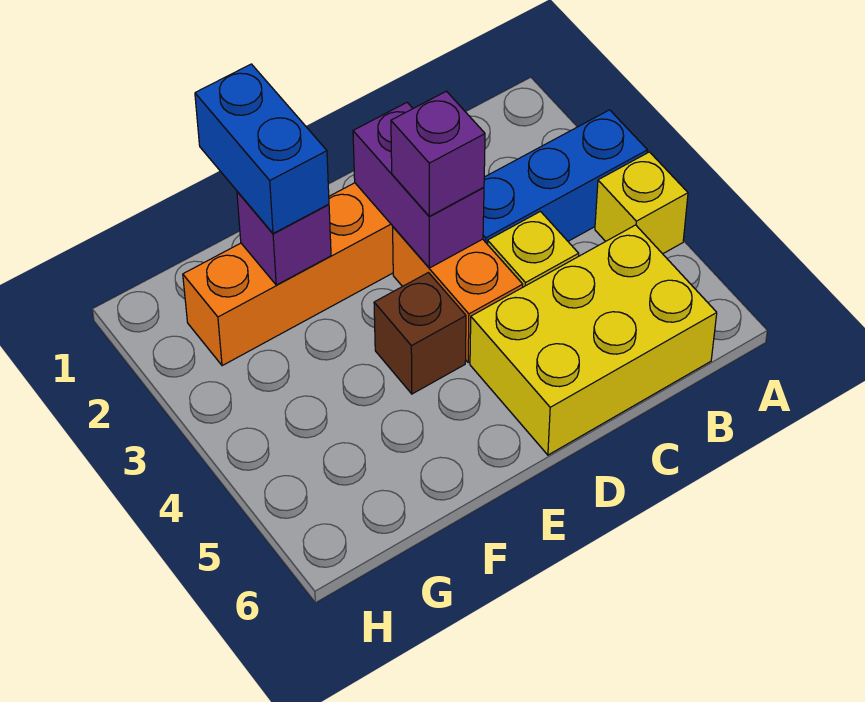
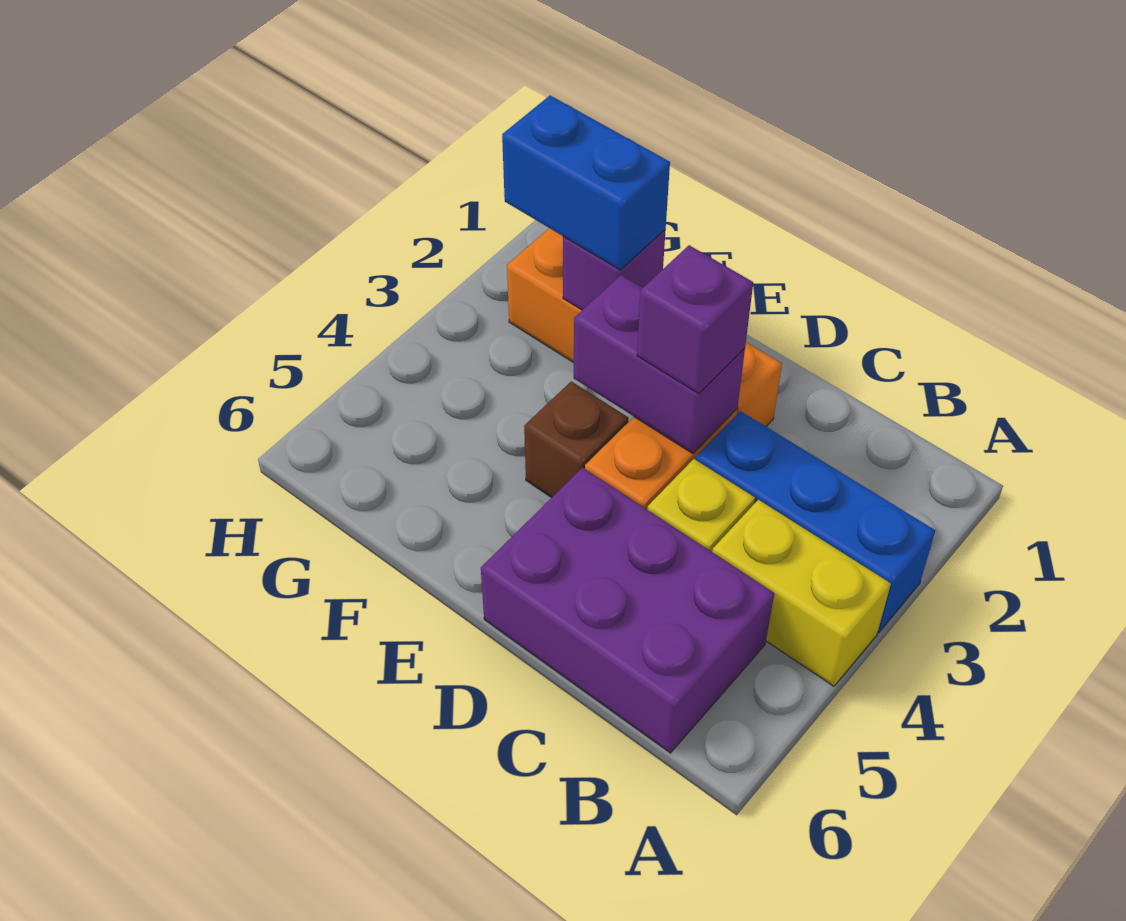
yellow brick A4 level 1 -> yellow brick A4:B4 level 1
yellow brick B5:D6 level 1 -> purple brick B5:D6 level 1
purple brick D2:D3 level 2 -> purple brick D3:E3 level 2
blue brick F1:F2 level 3 -> blue brick F2:G2 level 3

